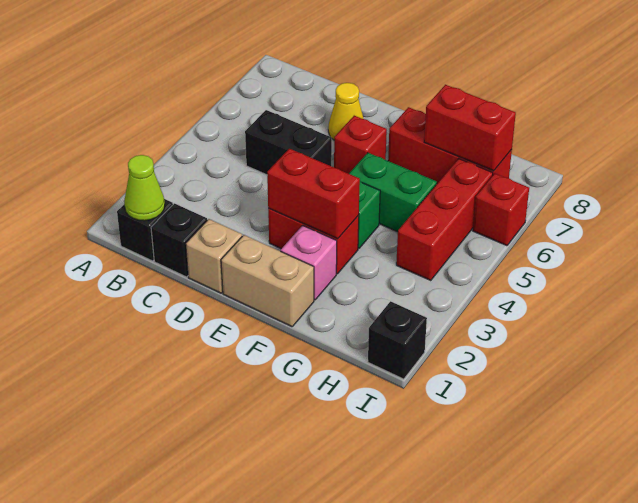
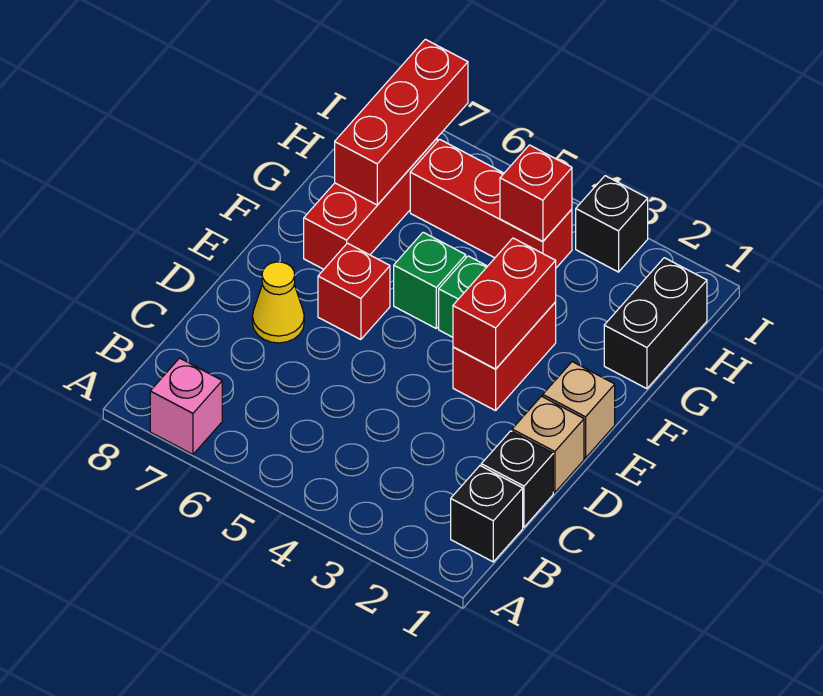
lime cone B1 level 2 -> none
black brick C5:D5 level 1 -> black brick G1:H1 level 1
tan brick E1:F1 level 1 -> tan brick E1 level 1
pink brick F2 level 1 -> pink brick A7 level 1
green brick F5:G5 level 1 -> green brick F5 level 1
red brick G7:H7 level 2 -> red brick G7:I7 level 2
black brick I1 level 1 -> black brick I3 level 1
red brick I6 level 1 -> red brick H4 level 2

